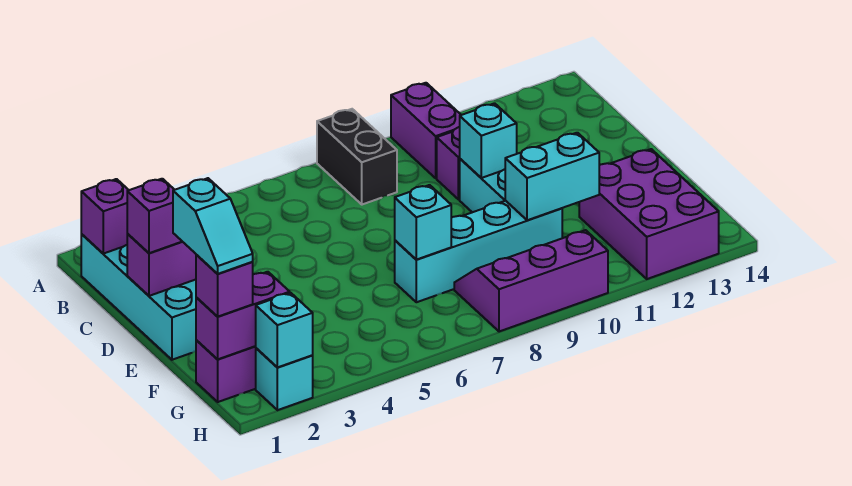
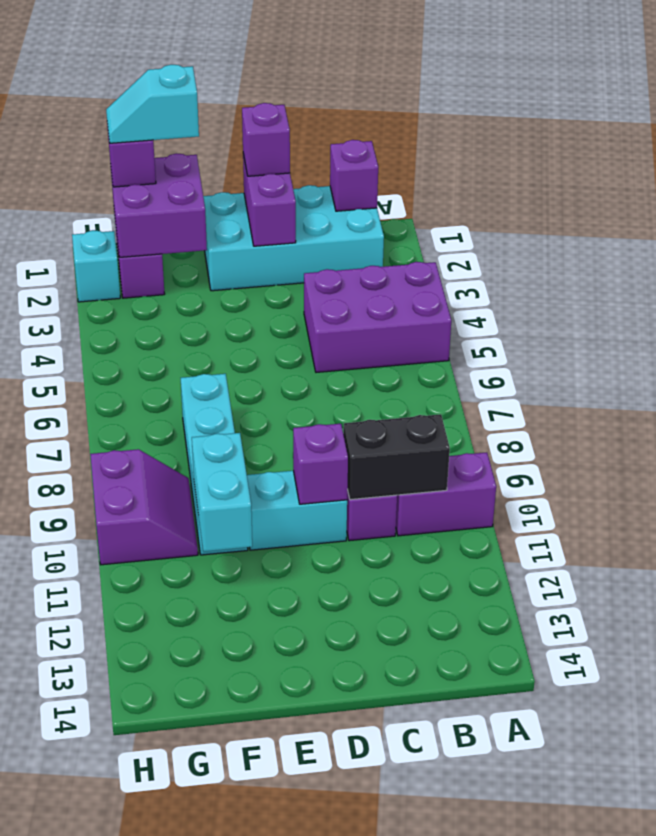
black brick A8:B8 level 1 -> black brick B10:C10 level 2
cyan brick D10 level 2 -> purple brick D10 level 2
cyan brick F7 level 2 -> none
purple brick F12:H13 level 1 -> purple brick A4:C5 level 1
purple brick G1:G2 level 2 -> purple brick F1:G2 level 2
purple slope G8:H10 level 1 top H -> purple slope G9:H10 level 1 top H
cyan brick H2 level 2 -> none

